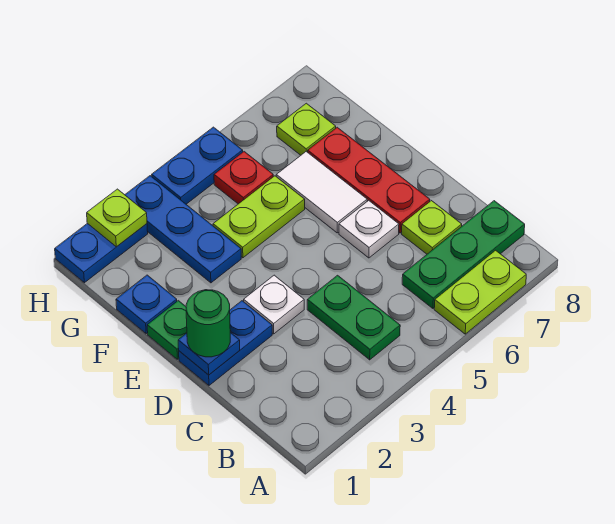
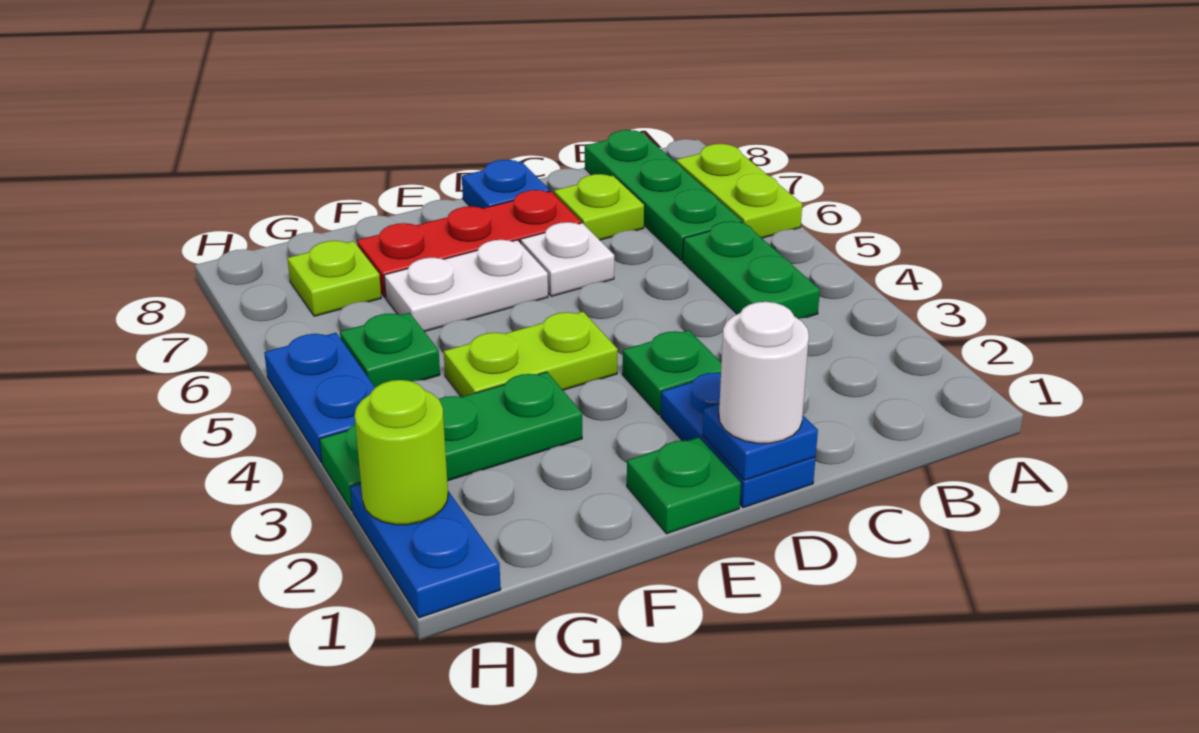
green plate B4:C4 level 1 -> green plate B4:B5 level 1
green round brick D1 level 3 -> white round brick D1 level 3
white plate D3 level 1 -> green plate D3 level 1
white tile E6:F6 level 1 -> white plate E6:F6 level 1
blue plate F1 level 1 -> blue plate D8 level 1
blue plate F3:H3 level 1 -> green plate F3:H3 level 1
lime plate F4:F5 level 1 -> lime plate E4:F4 level 1
red plate G5 level 1 -> green plate G5 level 1
lime plate H2 level 2 -> lime round brick H2 level 2

